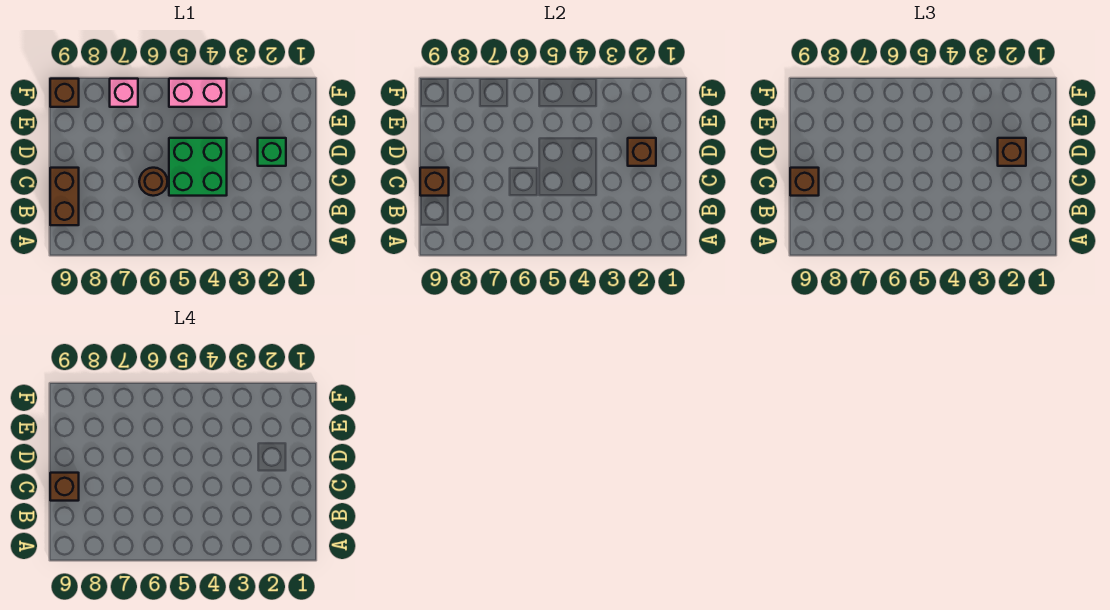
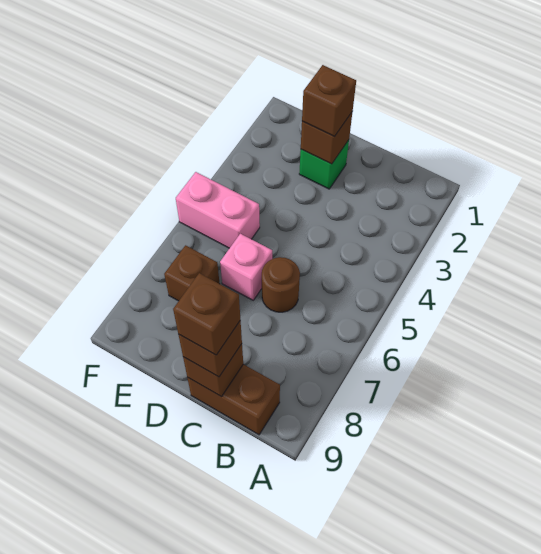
green brick C4:D5 level 1 -> none
pink brick F4:F5 level 1 -> pink brick E5:F5 level 1
pink brick F7 level 1 -> pink brick D6 level 1
brown brick F9 level 1 -> brown brick E7 level 1

